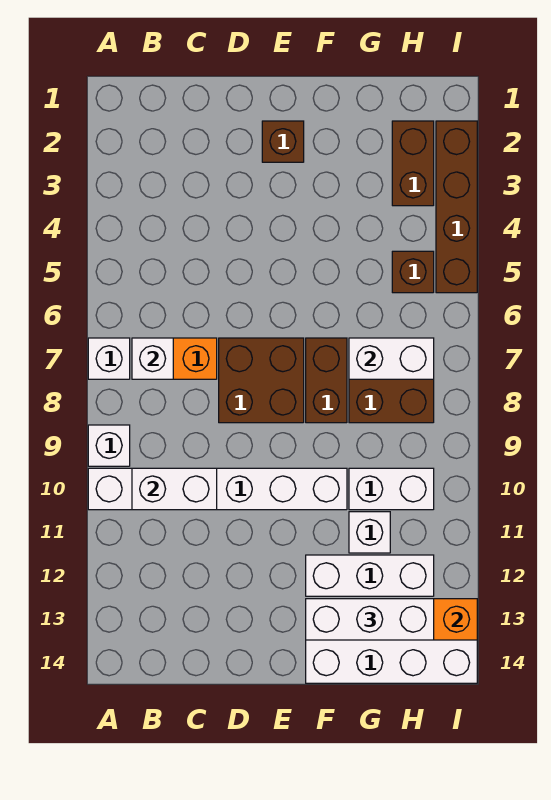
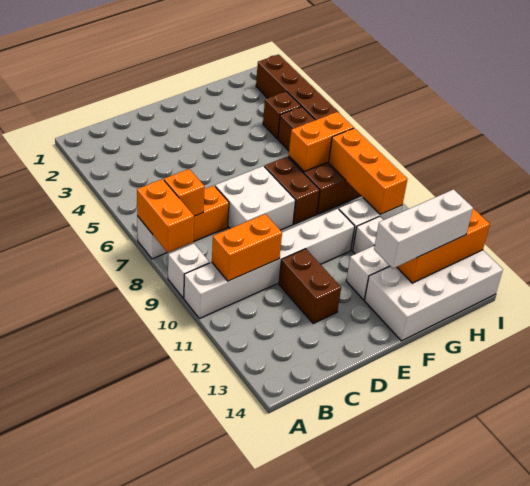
none -> orange brick A7:A8 level 2
white brick B7 level 2 -> orange brick B7 level 2
white brick B10:C10 level 2 -> orange brick B10:C10 level 2
brown brick D7:E8 level 1 -> white brick D7:E8 level 1
brown brick E2 level 1 -> brown brick H4 level 1
white brick G7:H7 level 2 -> orange brick G7:H7 level 2
brown brick H2:H3 level 1 -> brown brick D11:D12 level 1
none -> orange brick H8:H10 level 2

